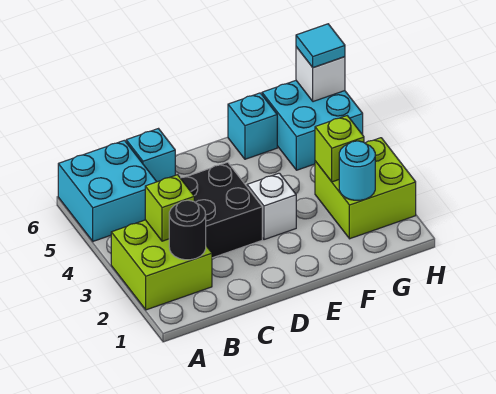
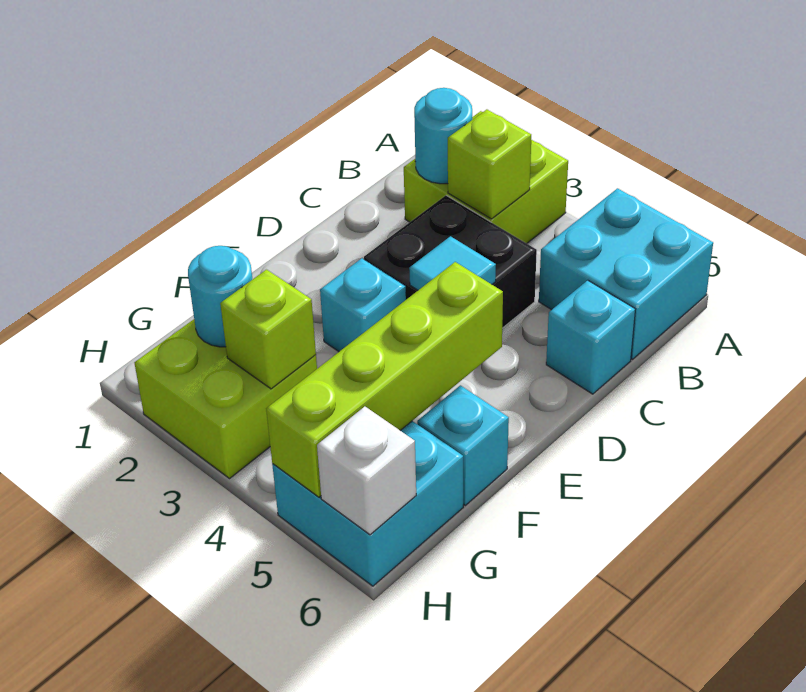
black round brick B2 level 2 -> cyan round brick B2 level 2
white brick E3 level 1 -> cyan brick E3 level 1
none -> lime brick E5:H5 level 2
cyan tile H6 level 3 -> cyan tile D4 level 2

